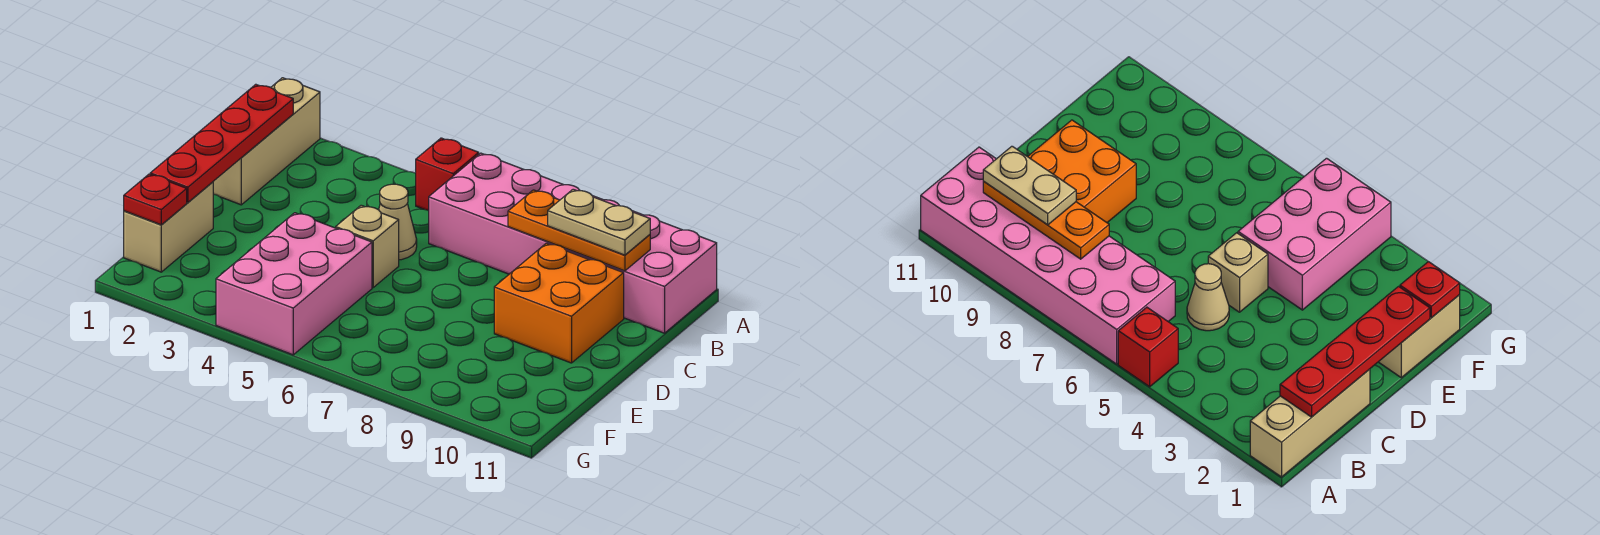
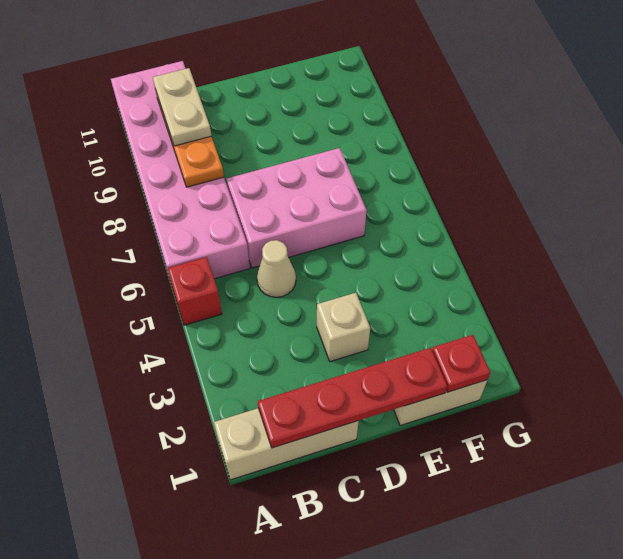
orange brick C9:D10 level 1 -> none
tan brick D5 level 1 -> tan brick D3 level 1
pink brick E4:G5 level 1 -> pink brick C6:E7 level 1

